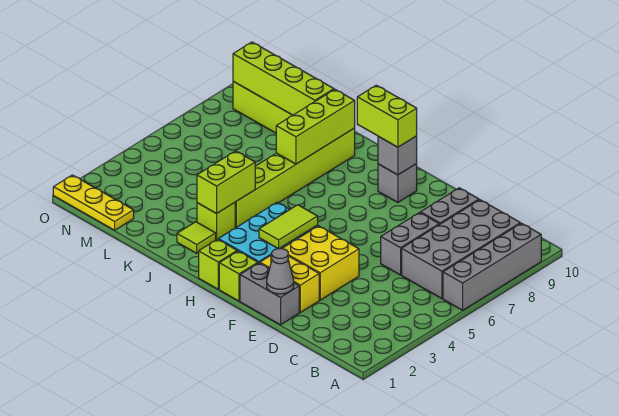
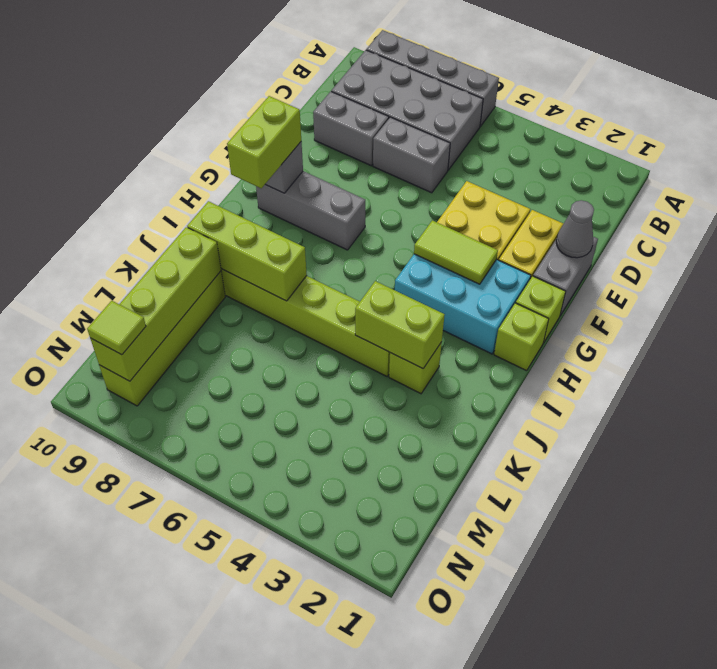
grey brick G9 level 1 -> grey brick G7:G9 level 1
lime tile J2 level 1 -> lime tile N9 level 3
yellow plate M1:O1 level 1 -> none

